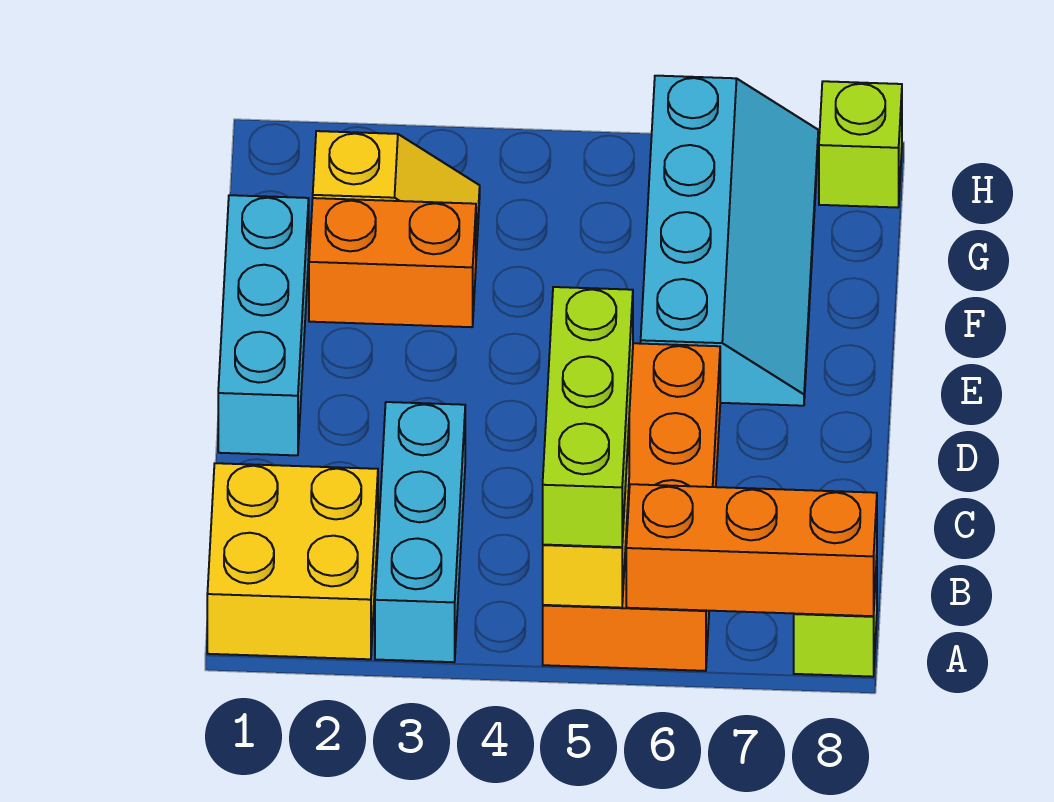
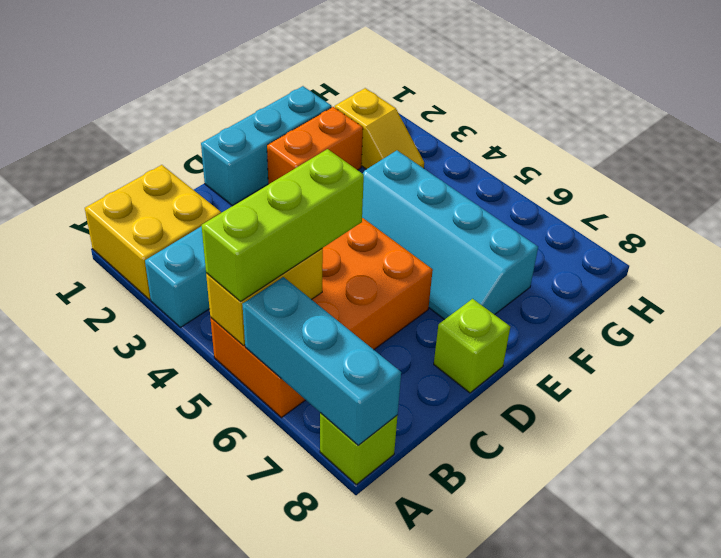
orange brick A6:A8 level 2 -> cyan brick A6:A8 level 2
cyan slope E6:H7 level 1 top 6 -> cyan slope E4:F7 level 1 top F
orange brick F2:F3 level 1 -> orange brick E2:F2 level 1
lime brick H8 level 1 -> lime brick D8 level 1

